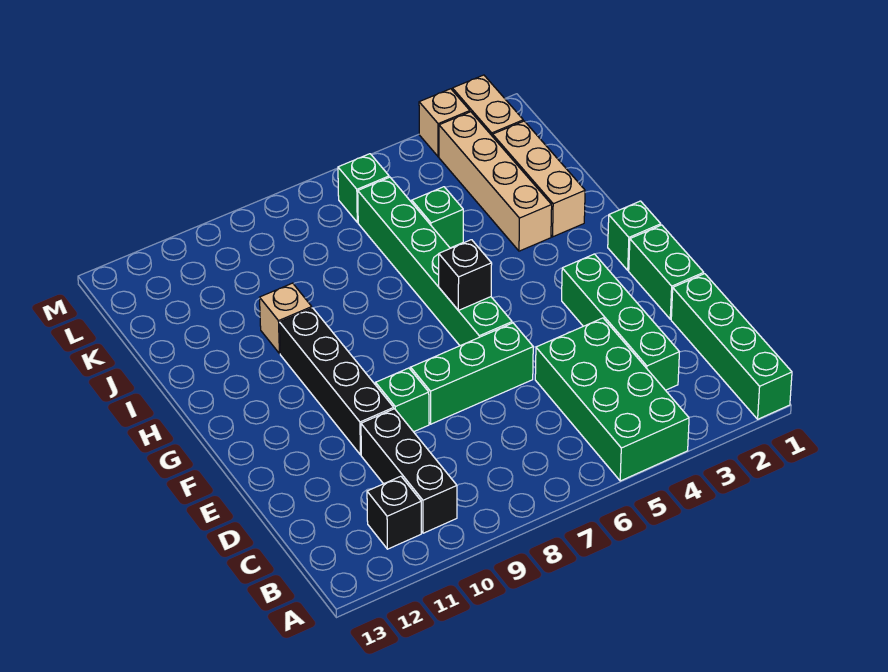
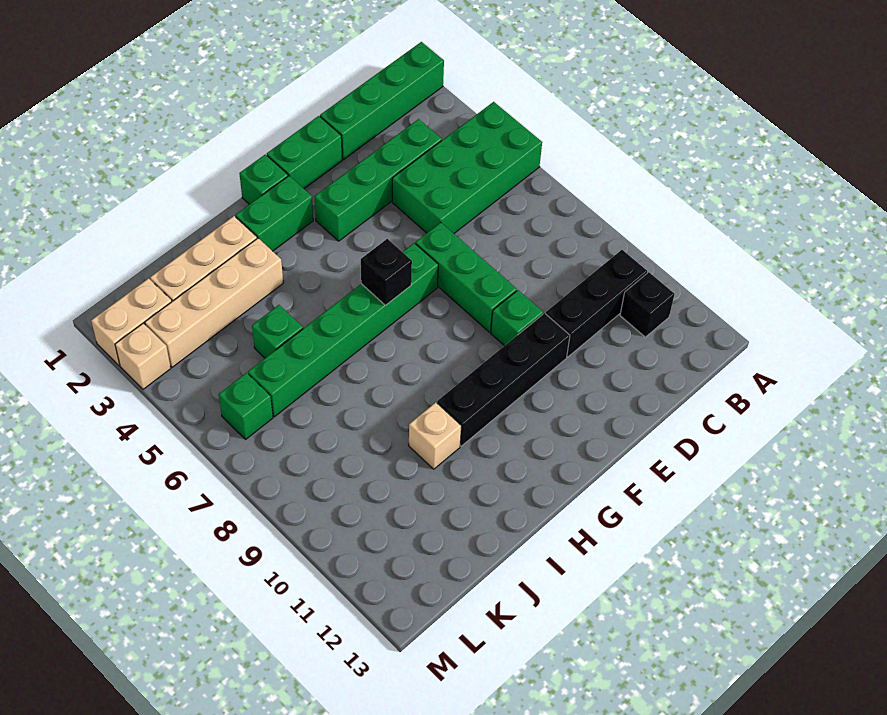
none -> green brick G2:H2 level 1

